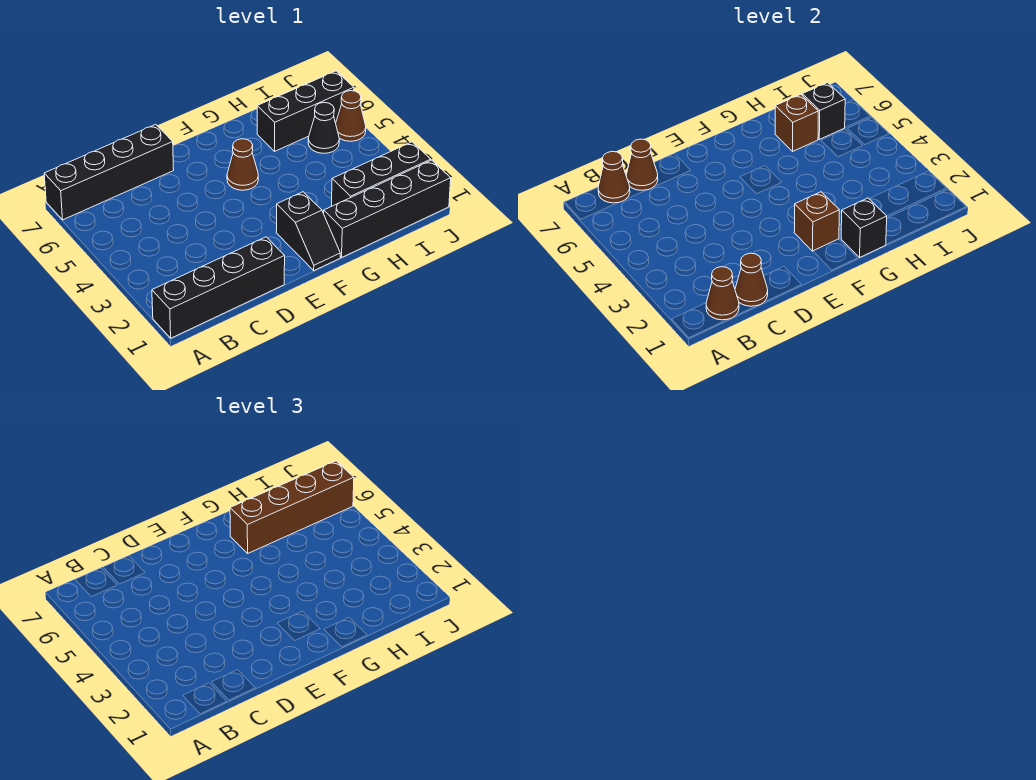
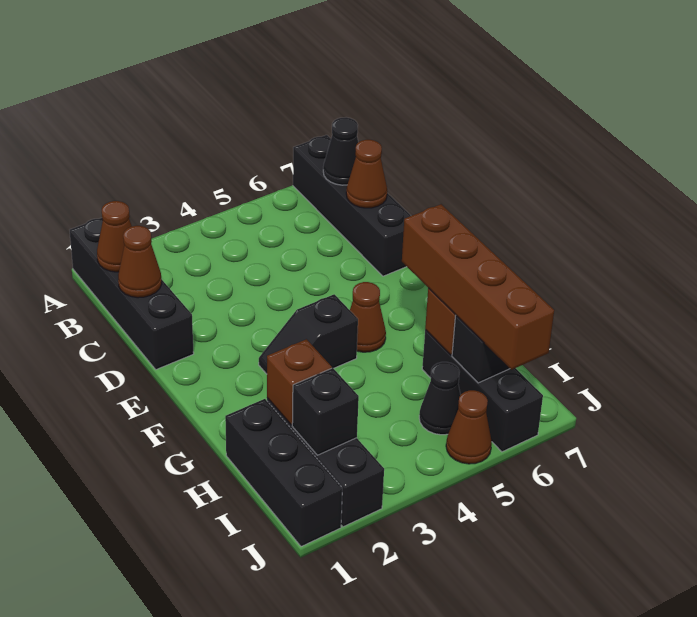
brown cone B7 level 2 -> black cone B7 level 2
black slope F1:F2 level 1 top 2 -> black slope F3:F4 level 1 top 4
brown brick F2 level 2 -> brown brick H2 level 2
black brick G1:J1 level 1 -> black brick H1:J1 level 1
black brick G1 level 2 -> black brick I2 level 2

